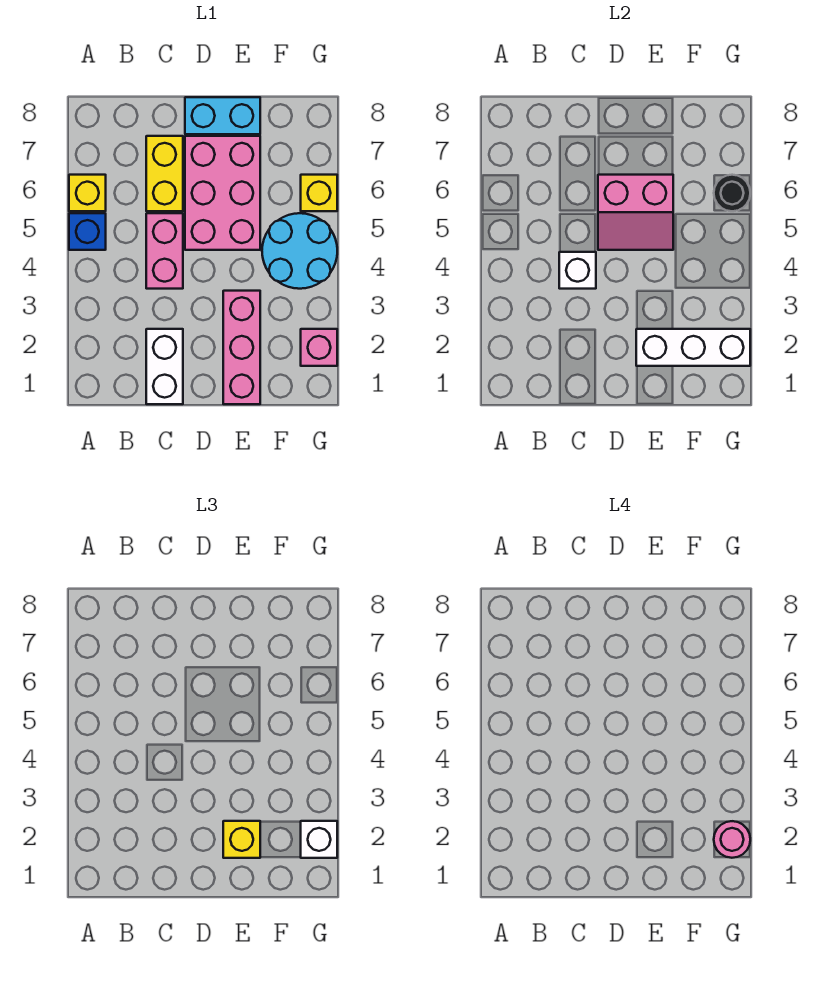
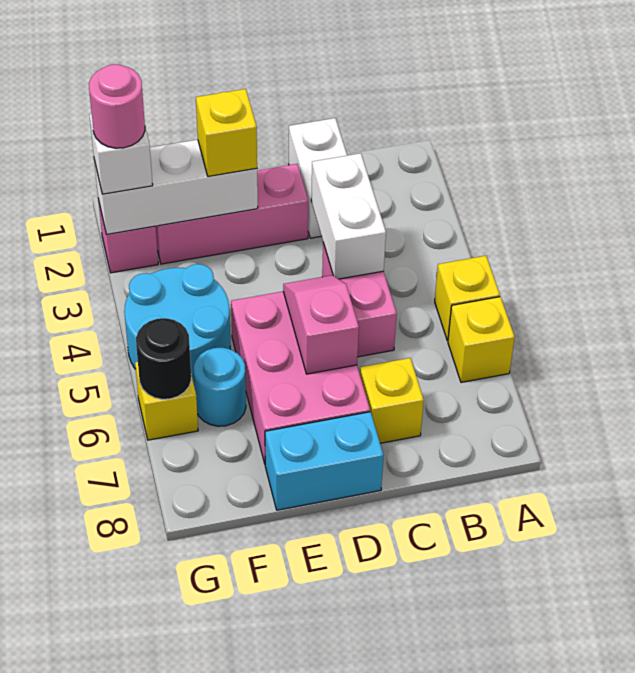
blue brick A5 level 1 -> yellow brick A5 level 1
white brick C4 level 2 -> white brick C3:C4 level 2
yellow brick C6:C7 level 1 -> yellow brick C7 level 1
pink slope D5:E6 level 2 top 6 -> pink slope D5:D6 level 2 top 6
pink brick E1:E3 level 1 -> pink brick D2:F2 level 1
none -> cyan round brick F6 level 1

